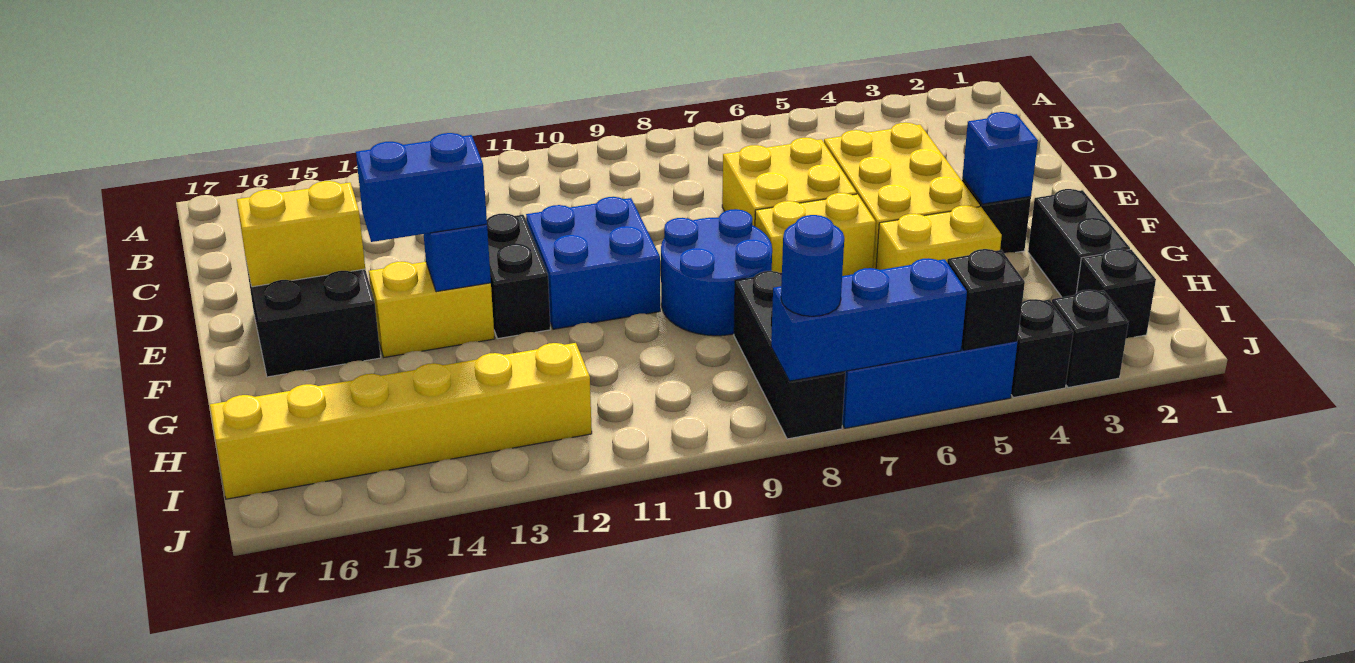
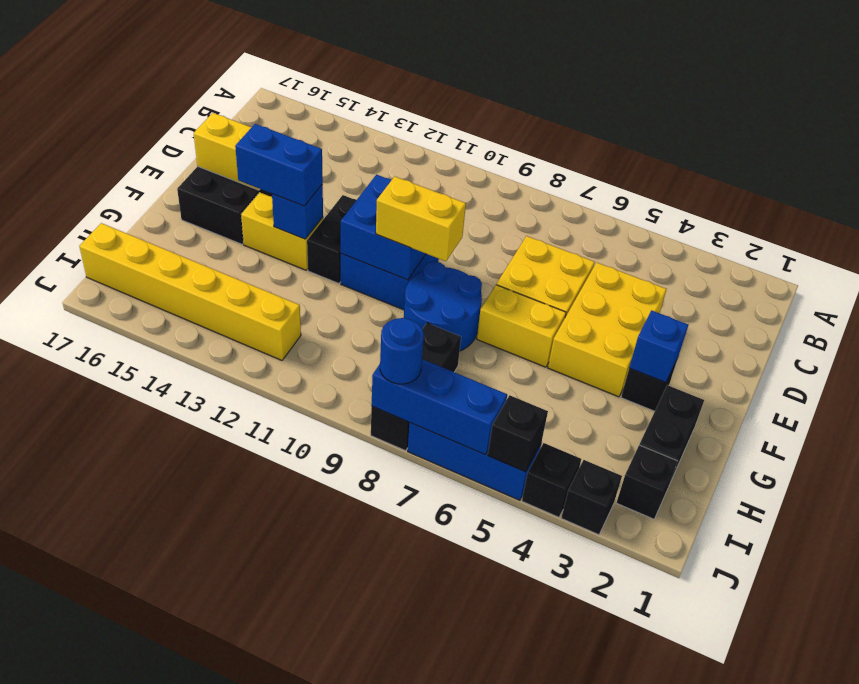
none -> blue brick E10:F11 level 2
yellow brick G4:G5 level 1 -> yellow brick F9:F10 level 3

